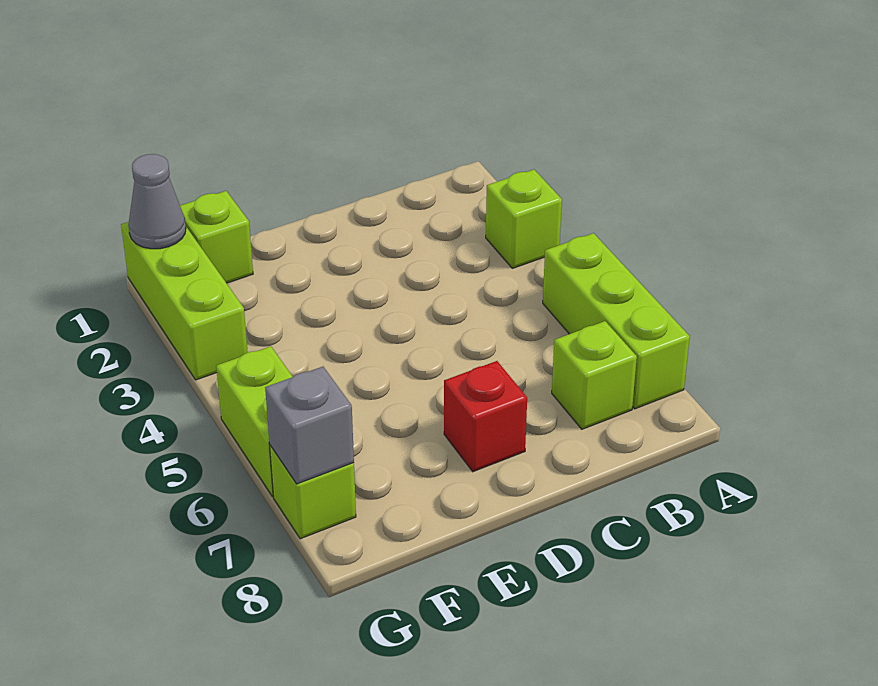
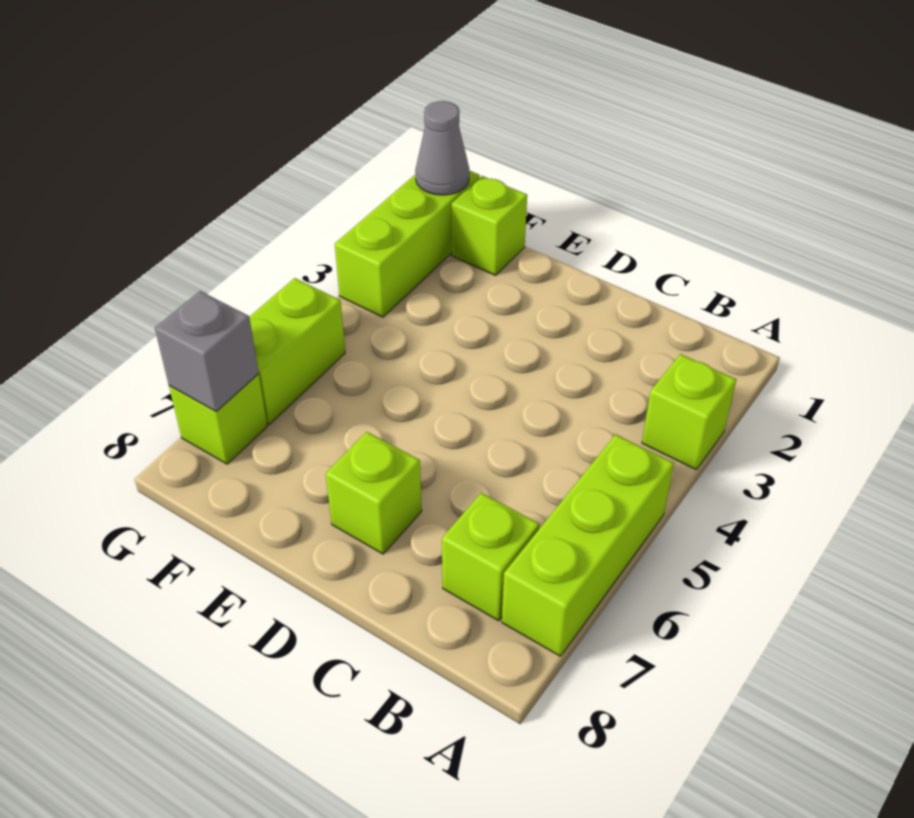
red brick D7 level 1 -> lime brick D7 level 1

